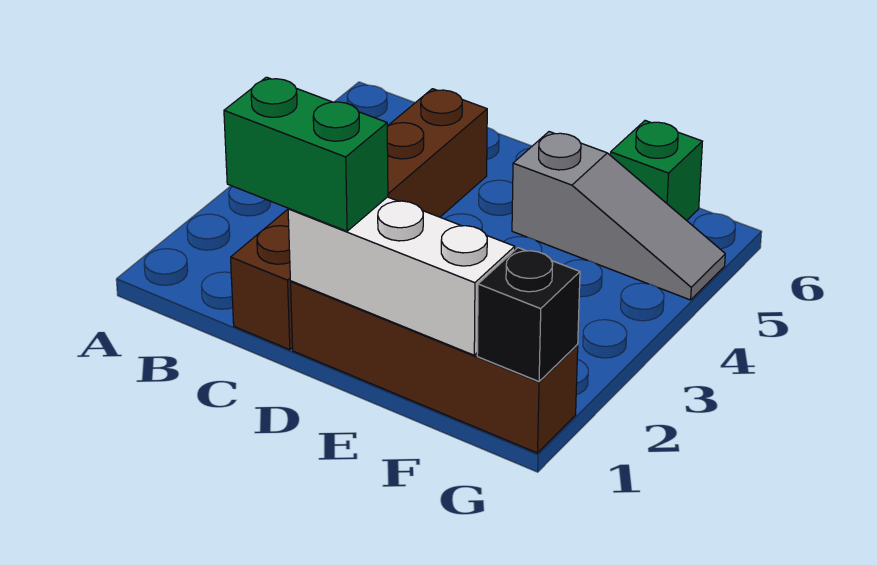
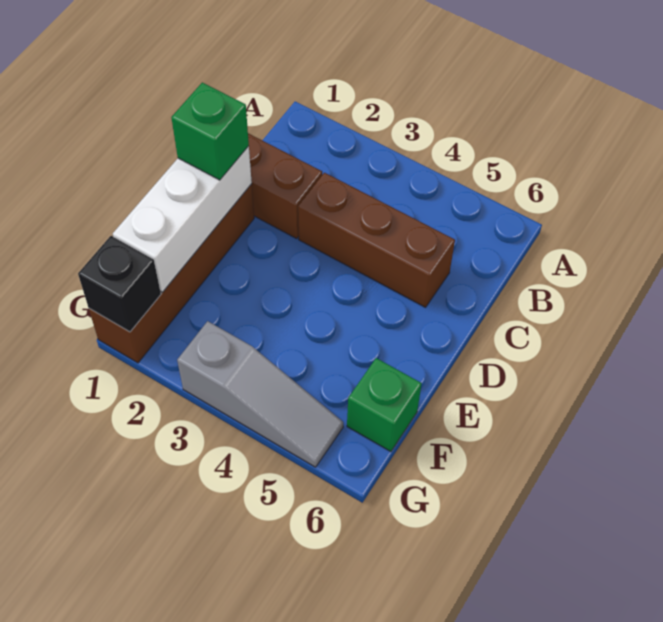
green brick C1:D1 level 3 -> green brick D1 level 3
grey slope E5:G5 level 1 top E -> grey slope G3:G5 level 1 top 3

